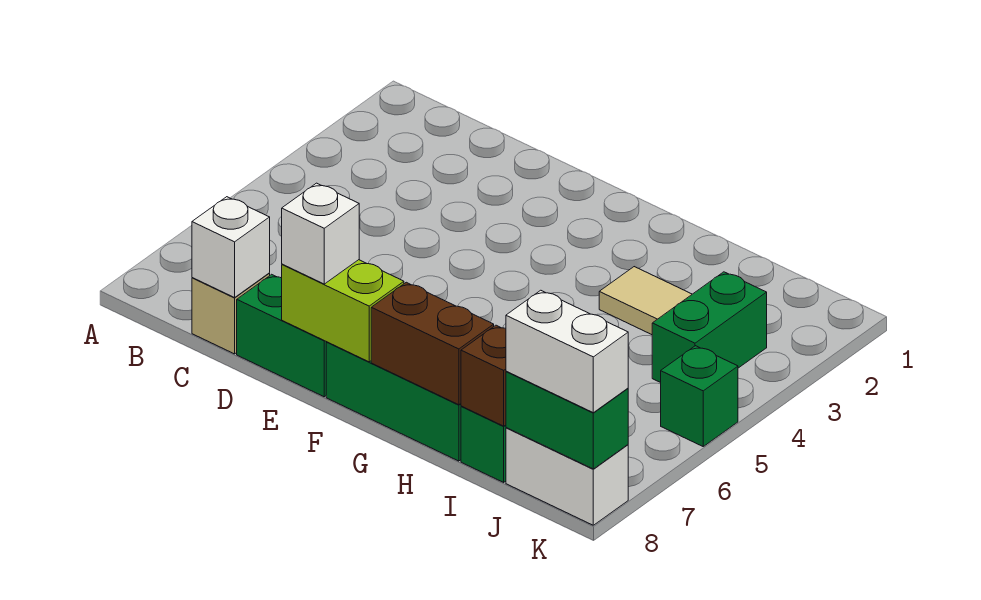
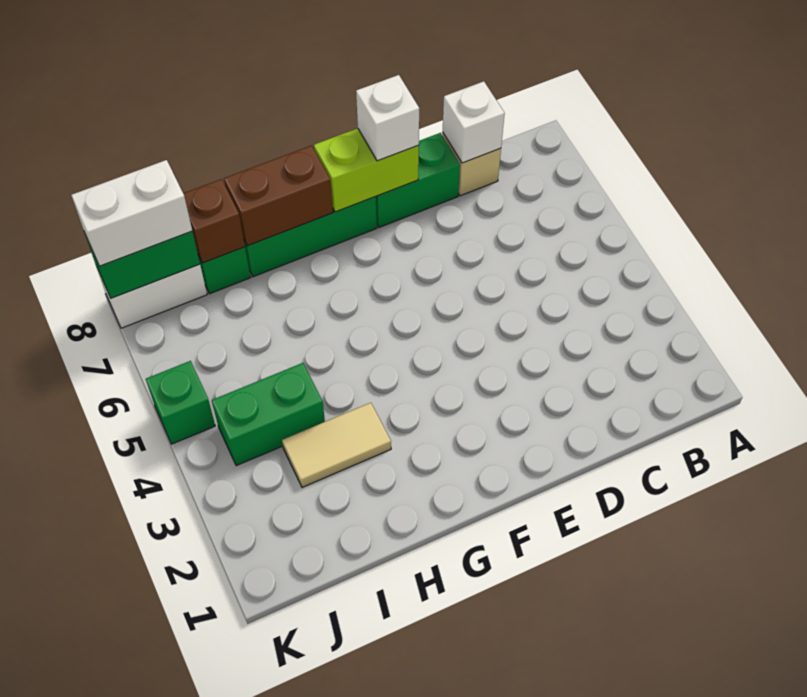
green brick J3:J4 level 1 -> green brick I4:J4 level 1

